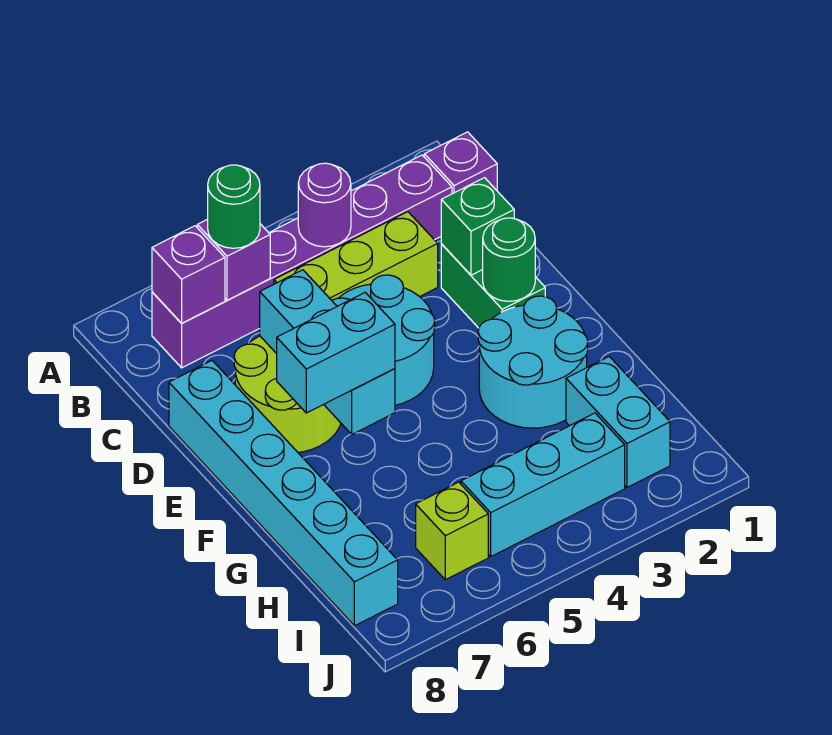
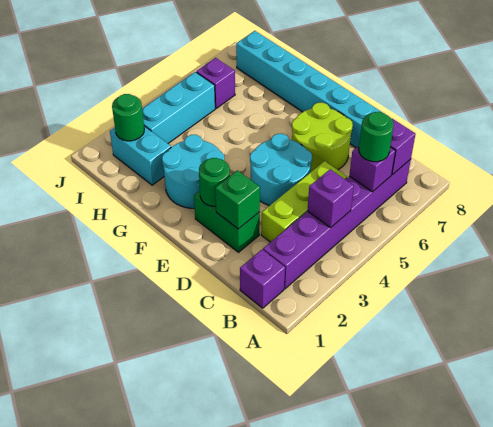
purple round brick B4 level 2 -> purple brick B4 level 2
cyan brick D6:F6 level 2 -> none
cyan brick F6:F7 level 3 -> none
none -> green round brick I2 level 2
lime brick I6 level 1 -> purple brick I6 level 1

